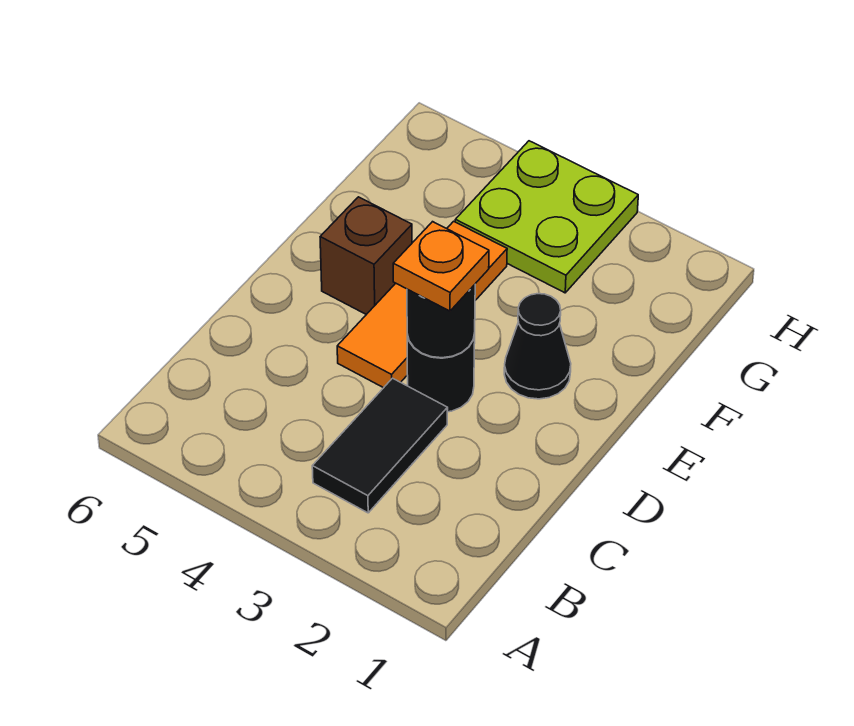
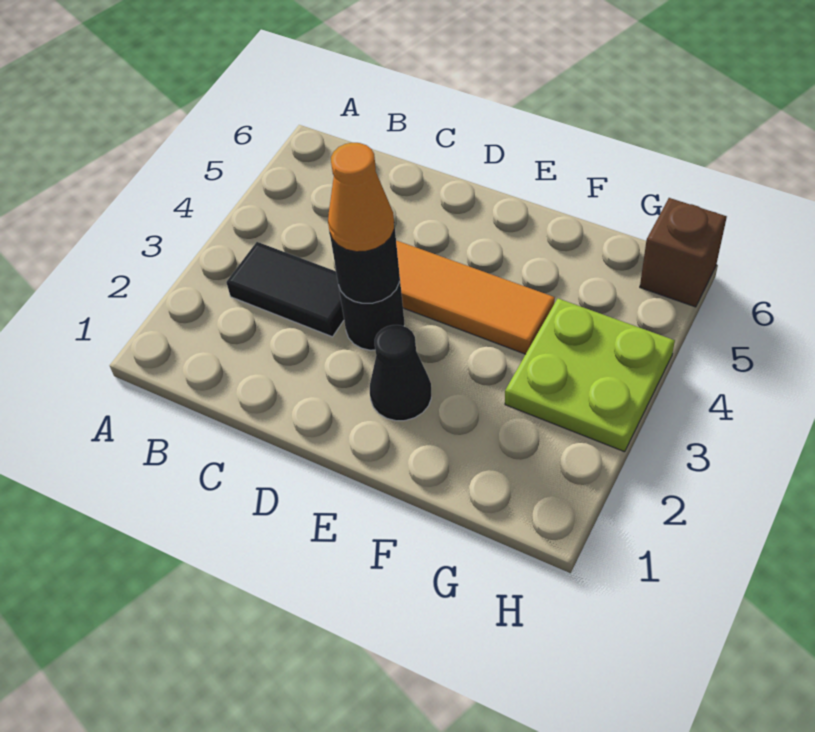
orange plate D3 level 3 -> orange cone D3 level 3
brown brick E5 level 1 -> brown brick H6 level 1

